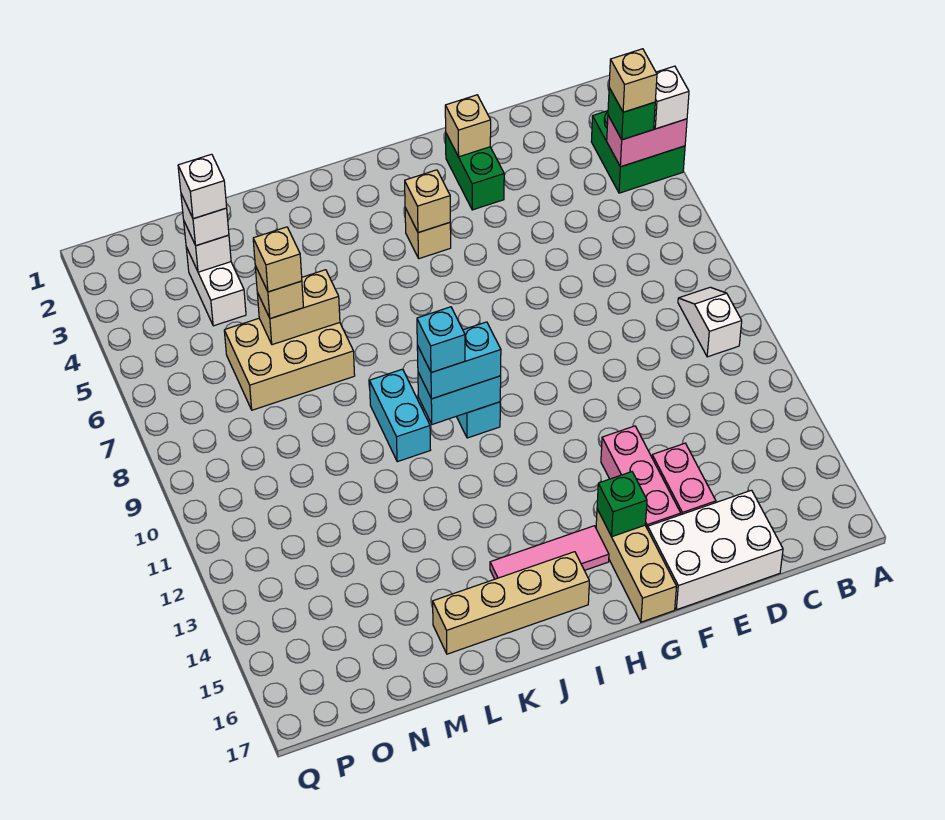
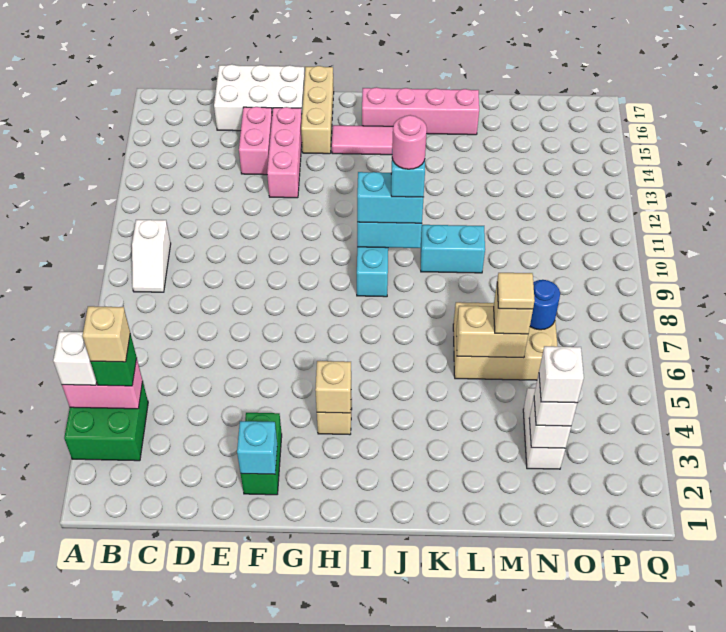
tan brick F2 level 2 -> cyan brick F2 level 2
green brick G15 level 2 -> none
tan brick I16:L16 level 1 -> pink brick I16:L16 level 1
none -> pink round brick J10 level 5
cyan brick K9:K10 level 1 -> cyan brick K10:L10 level 1
tan brick M6 level 4 -> tan tile M6 level 4
none -> blue round brick N7 level 2

